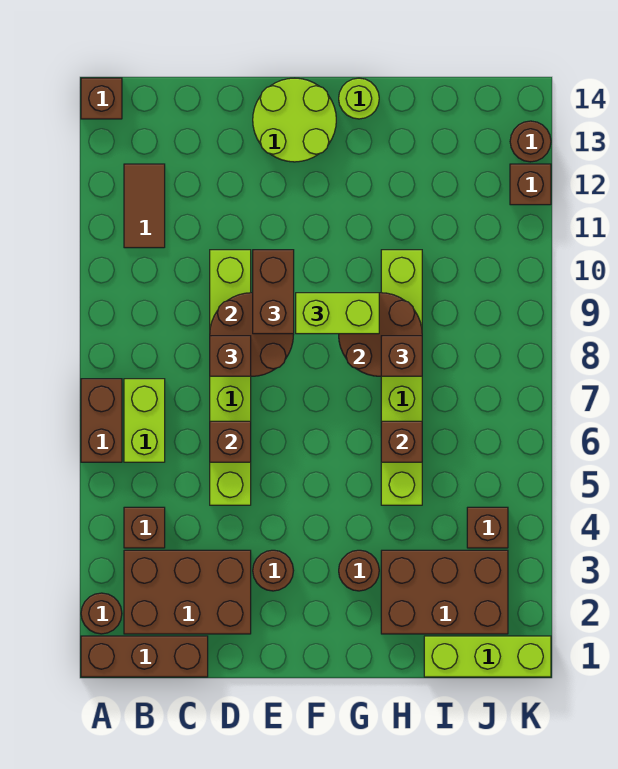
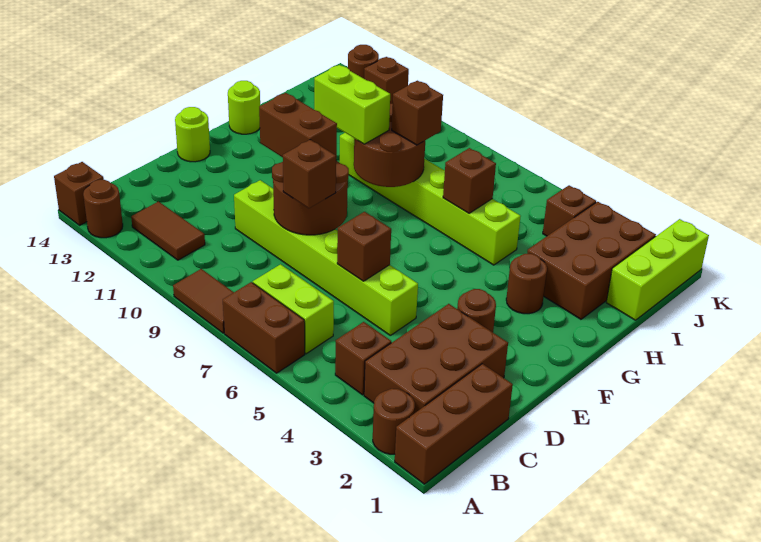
none -> brown tile A8:A9 level 1
none -> brown round brick A13 level 1
lime round brick E13:F14 level 1 -> lime round brick E14 level 1
lime brick F9:G9 level 3 -> lime brick G9:G10 level 3

